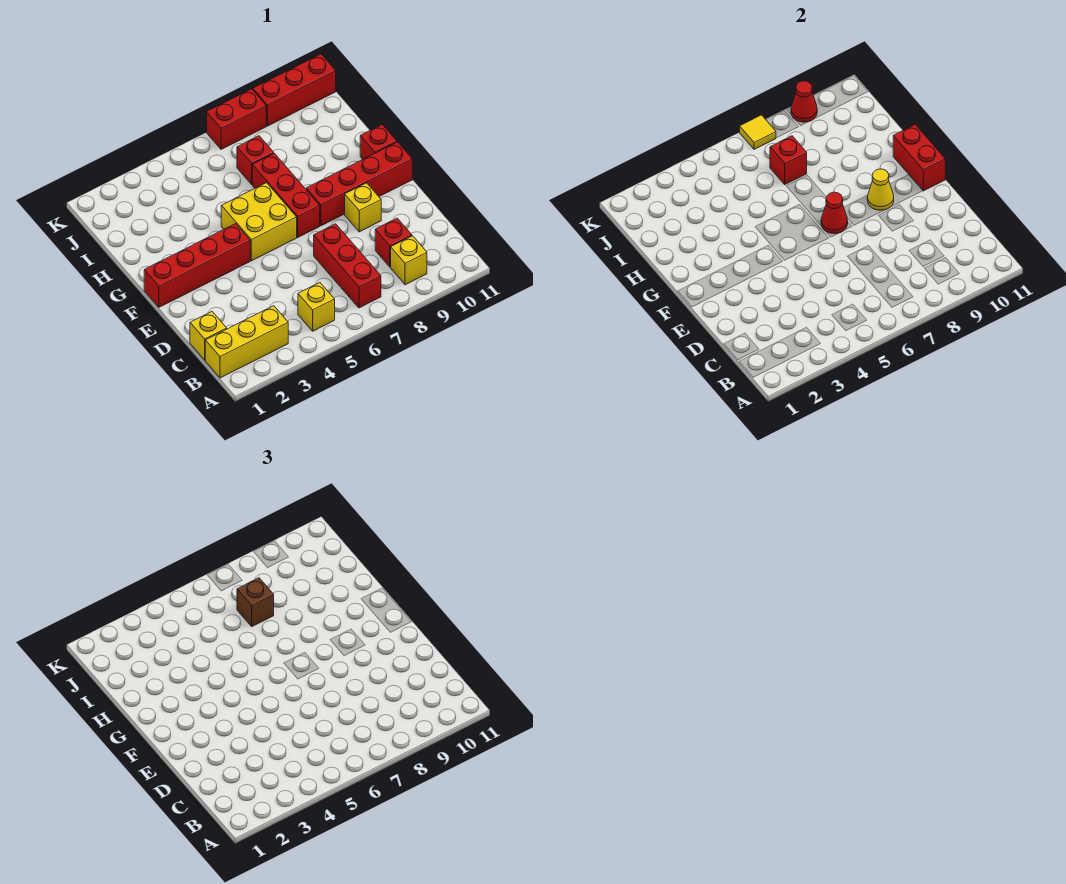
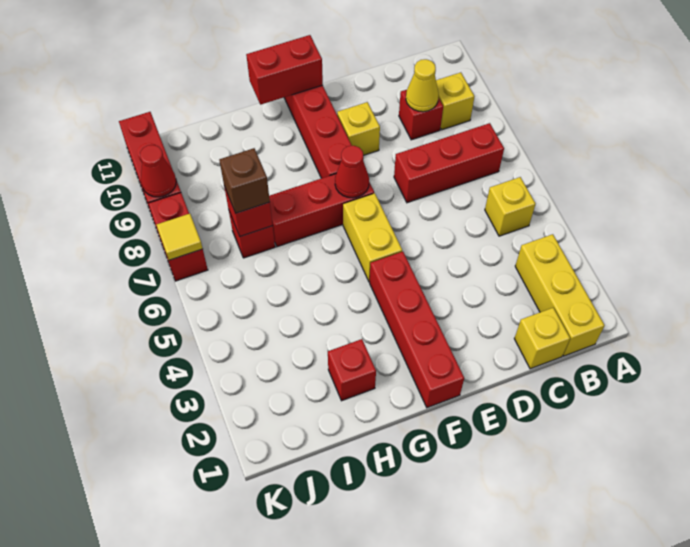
yellow brick F5:G6 level 1 -> yellow brick F5:F6 level 1
yellow cone F9 level 2 -> yellow cone C9 level 2
red brick G11 level 1 -> red brick H2 level 1

